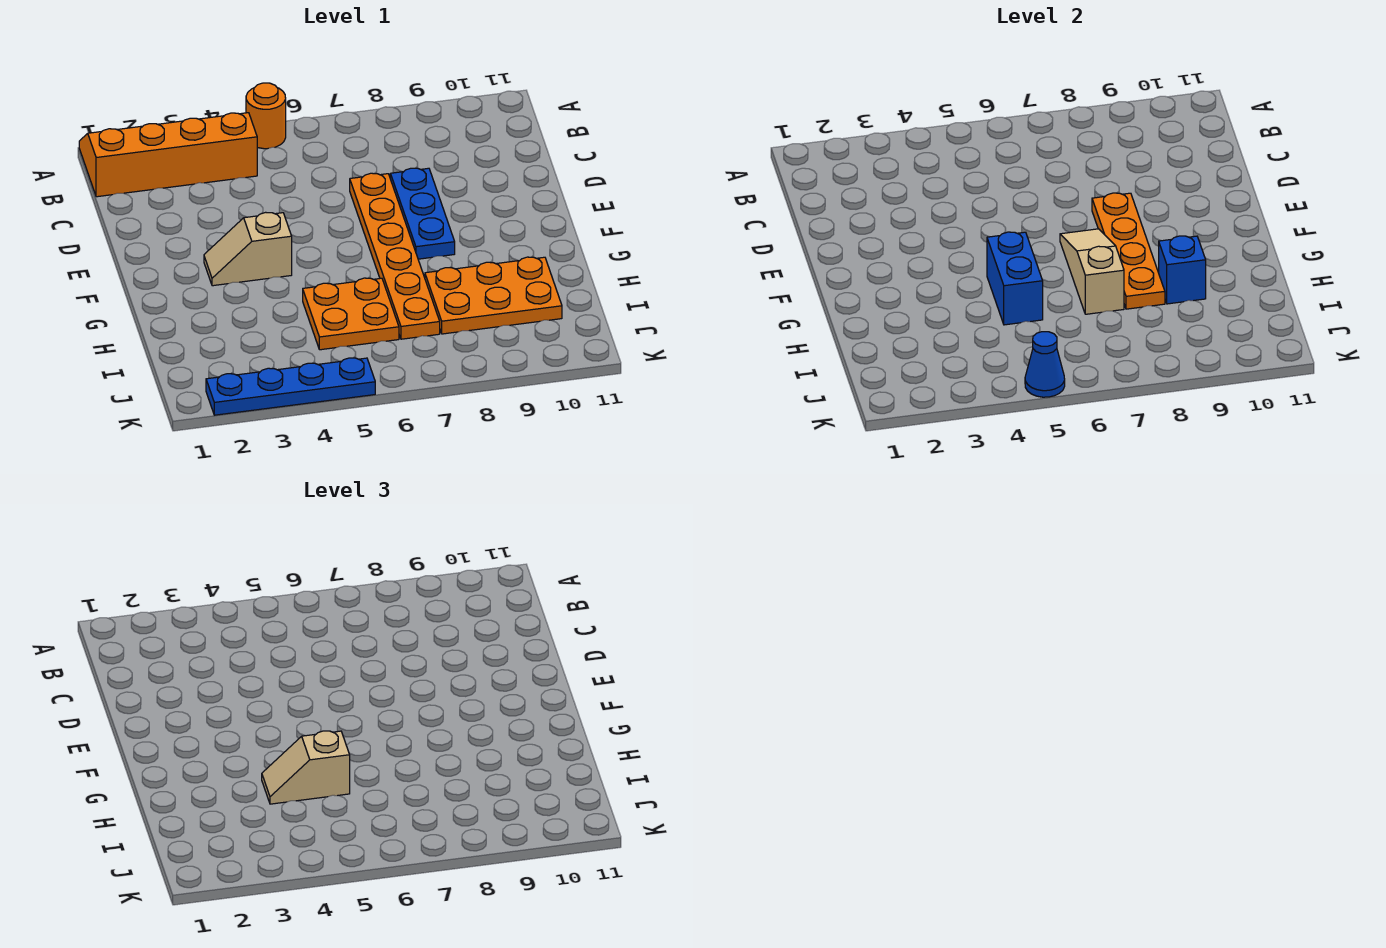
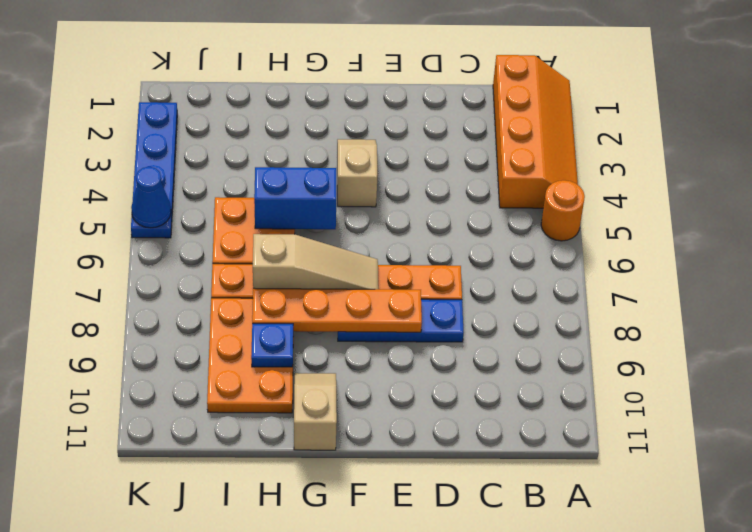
tan slope H4:H5 level 3 top 5 -> tan slope G10:G11 level 1 top 11
blue brick H9 level 2 -> blue plate H9 level 2

